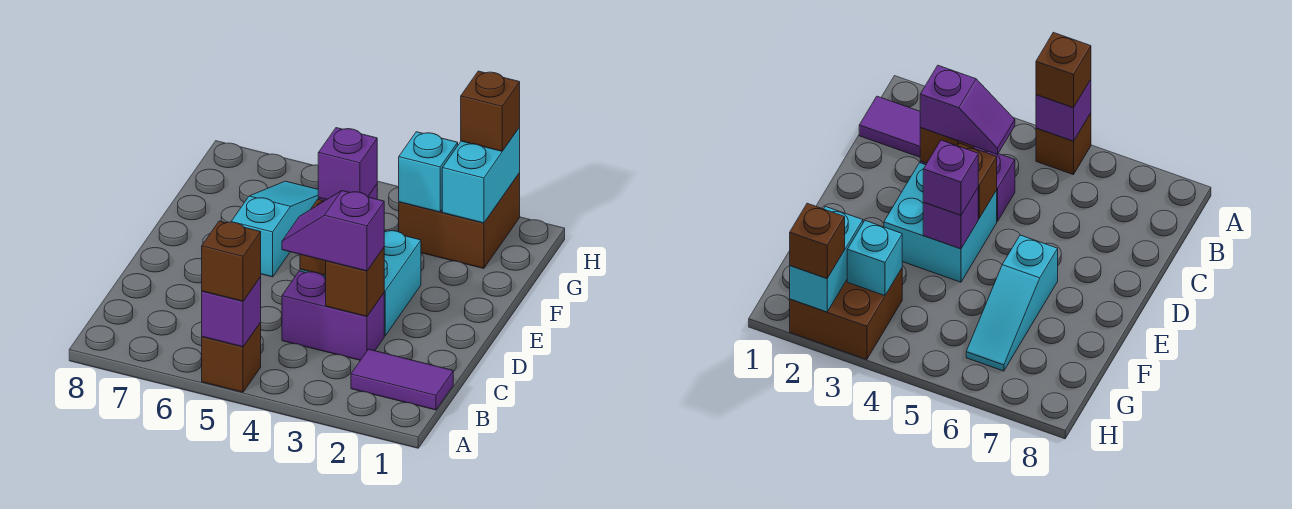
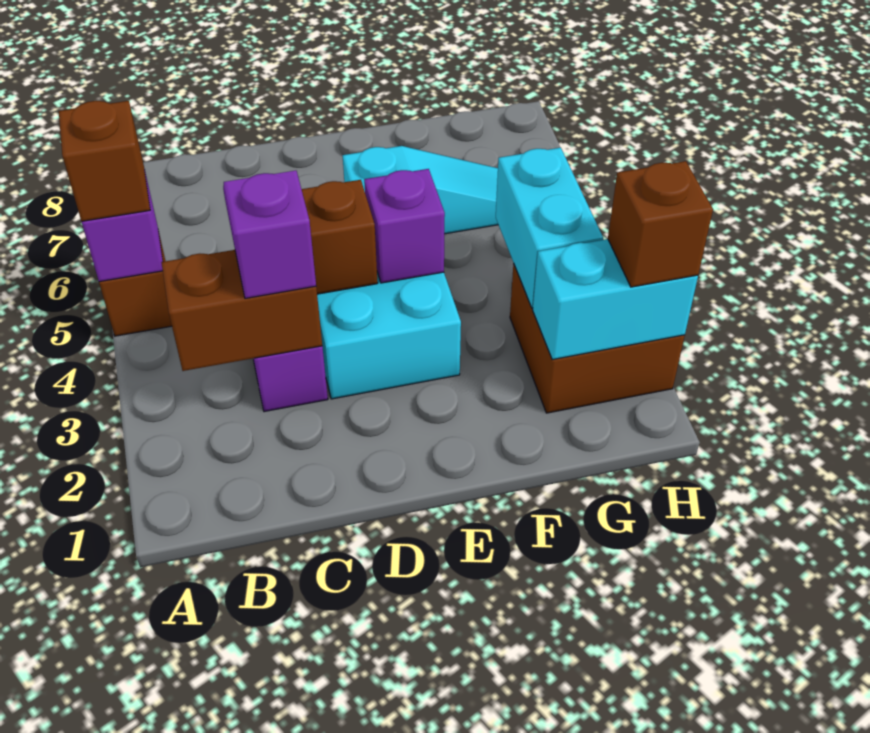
purple tile B1:B2 level 1 -> none
brown brick C3 level 2 -> brown brick B3:C3 level 2
purple brick E4 level 3 -> none
cyan brick G3 level 2 -> cyan brick G3:G4 level 2

